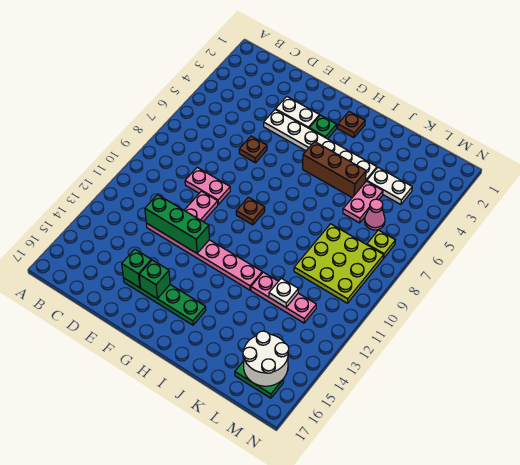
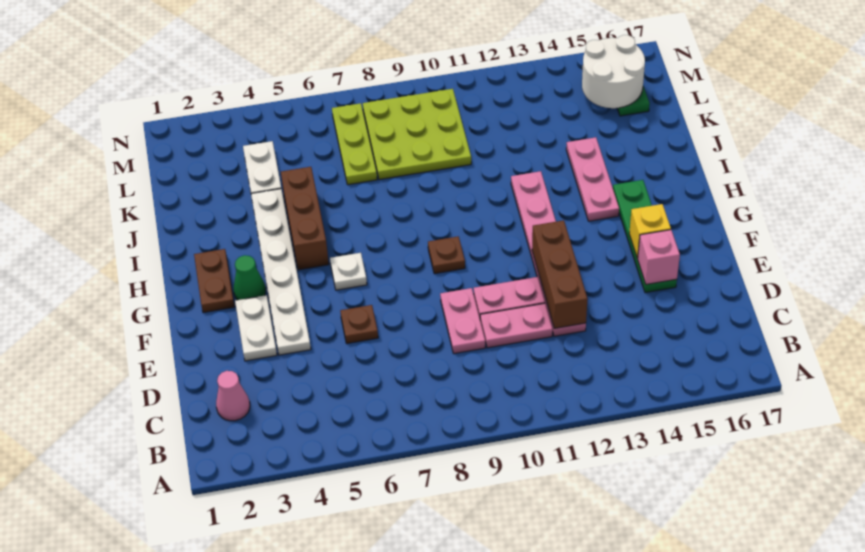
green brick D12:F12 level 2 -> brown brick D12:F12 level 2
green brick E15 level 2 -> pink brick E15 level 2
green brick F15 level 2 -> yellow brick F15 level 2
green plate G3 level 1 -> green cone G3 level 1
brown plate H2 level 1 -> brown plate G2:H2 level 1
pink plate J12:L12 level 1 -> pink plate H14:J14 level 1
pink plate K5:K6 level 1 -> pink plate D10:D11 level 1
white plate K12 level 2 -> white plate G6 level 1
pink cone L6 level 1 -> pink cone C2 level 1
lime plate M7 level 1 -> lime plate K7:M7 level 1

